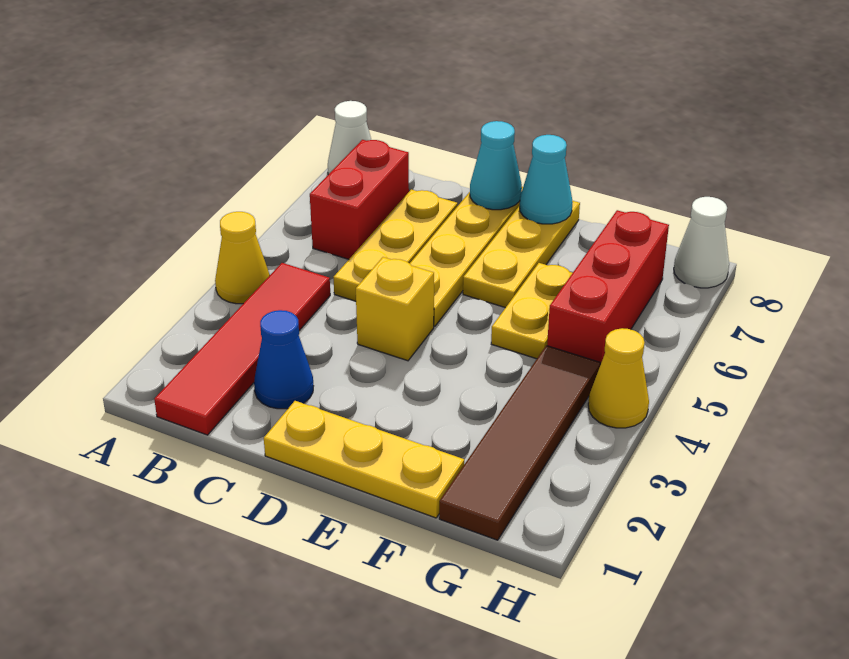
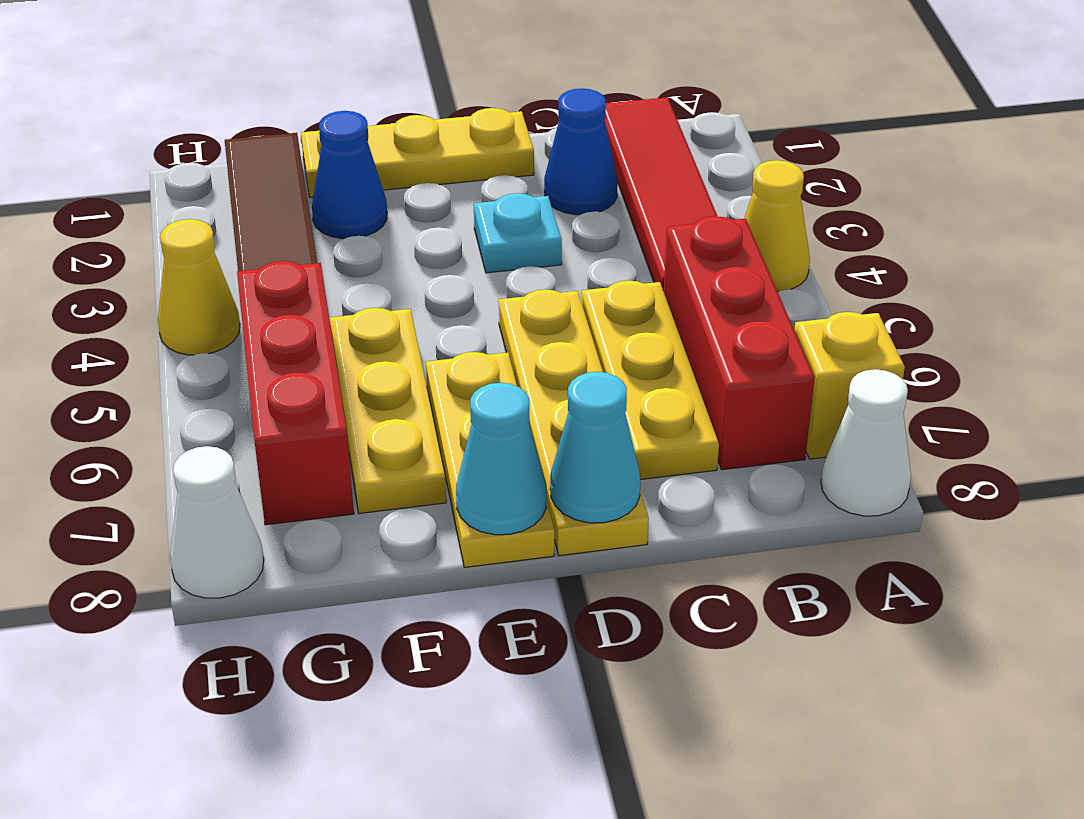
red brick B6:B7 level 1 -> red brick B5:B7 level 1
none -> cyan plate D3 level 1
yellow brick D4 level 1 -> yellow brick A7 level 1
none -> blue cone F2 level 1
yellow plate F5:F6 level 1 -> yellow plate F5:F7 level 1

